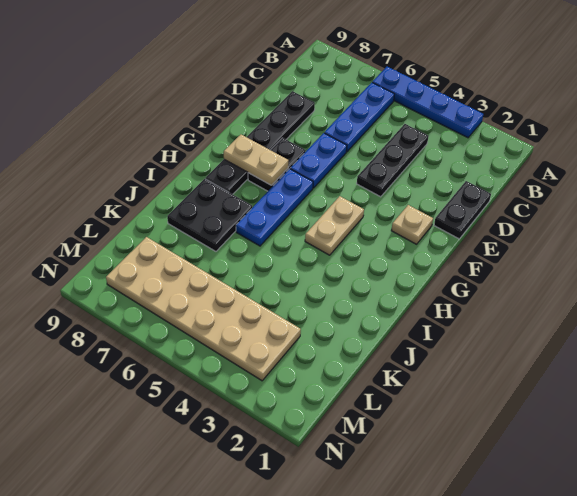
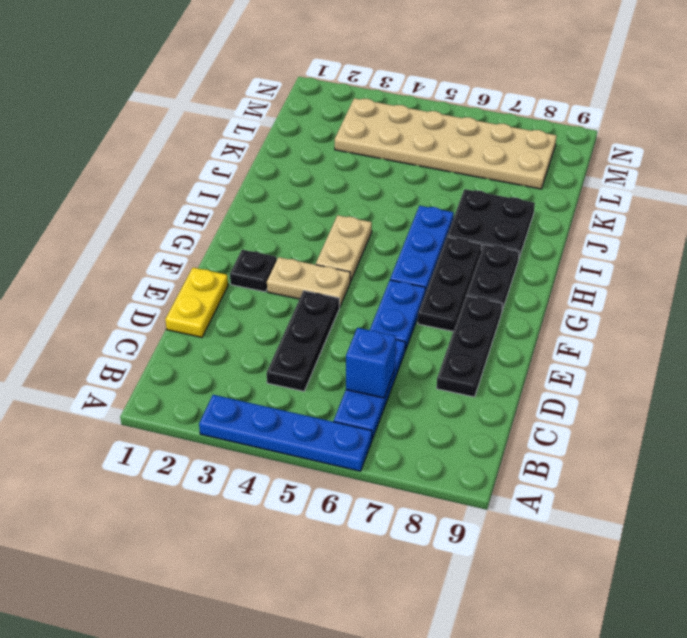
none -> blue brick C6 level 2
black plate D1:E1 level 1 -> yellow plate D1:E1 level 1
tan plate F2 level 1 -> black plate F2 level 1
black plate F7:G7 level 1 -> black plate F7:H7 level 1
tan plate G7:G8 level 2 -> tan plate F3:F4 level 1

